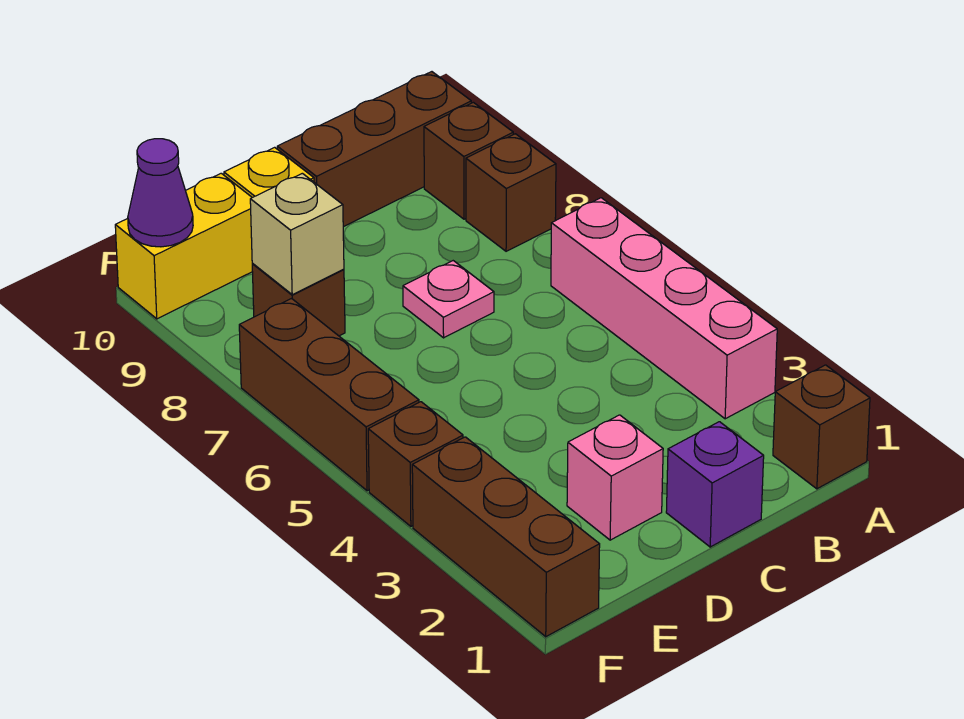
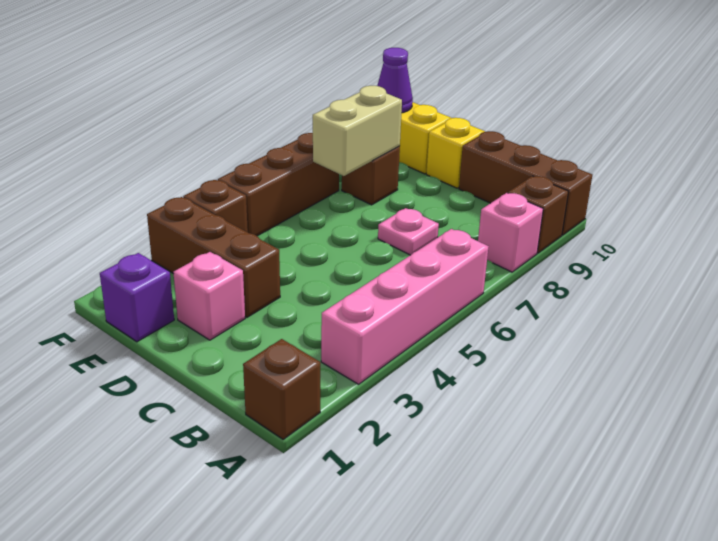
brown brick A8 level 1 -> pink brick A8 level 1
purple brick C1 level 1 -> purple brick E1 level 1
tan brick E8 level 2 -> tan brick E7:E8 level 2
brown brick F1:F3 level 1 -> brown brick D3:F3 level 1

